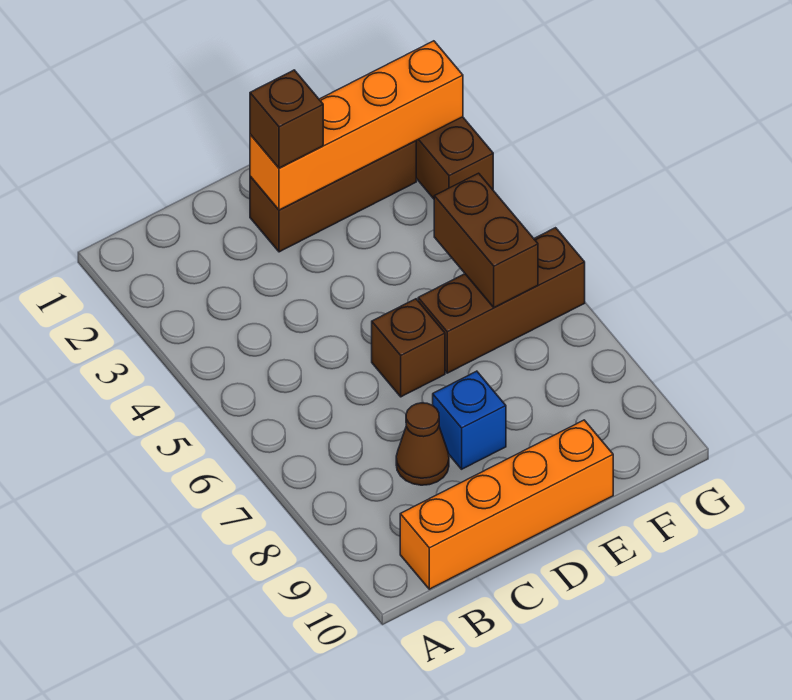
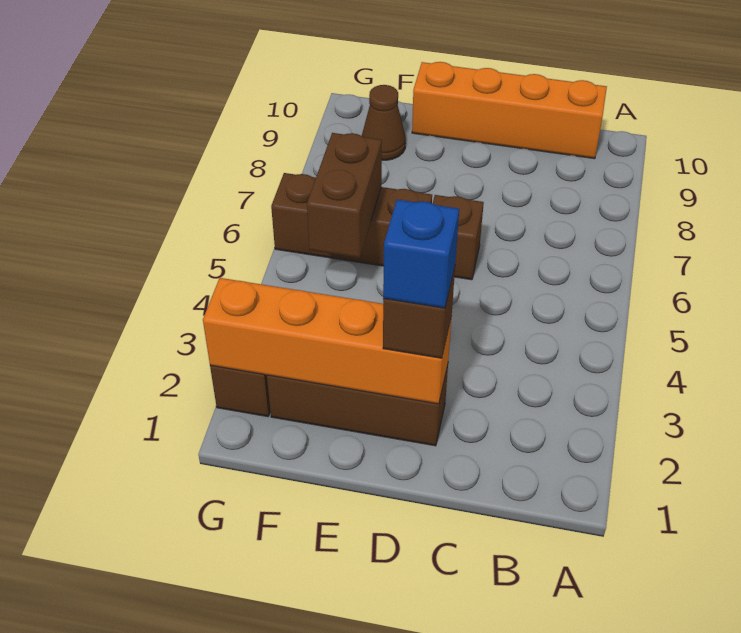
brown cone C8 level 1 -> brown cone F9 level 1
blue brick D8 level 1 -> blue brick D2 level 4

